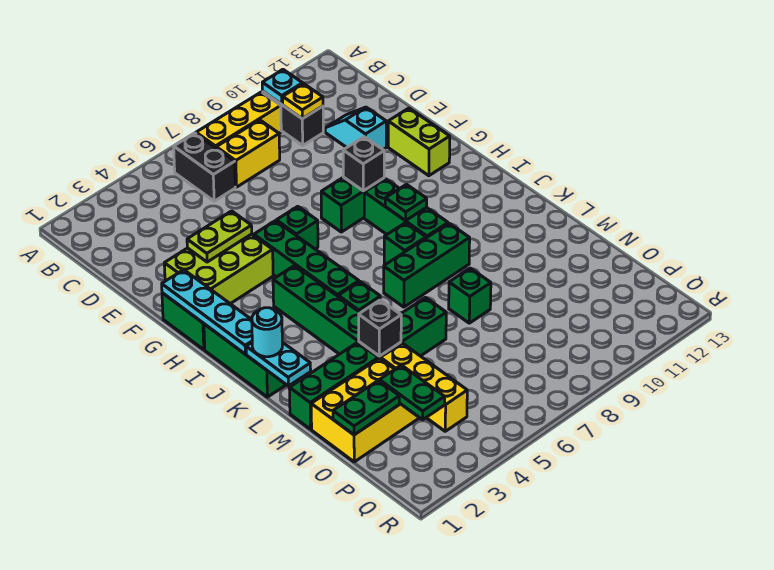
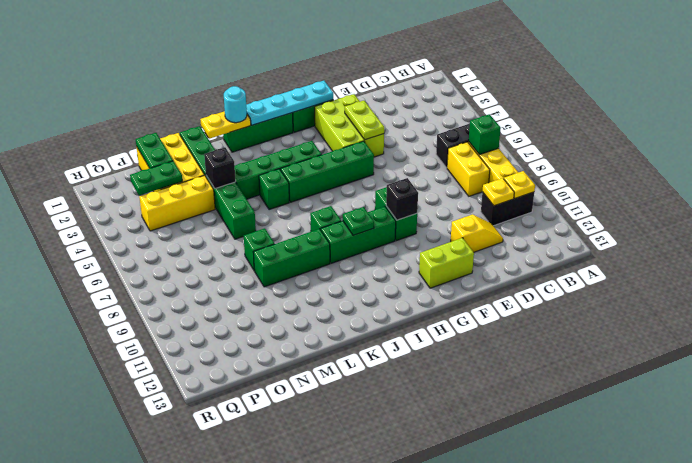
cyan plate B10 level 2 -> yellow plate B10 level 2
cyan slope D11:E11 level 1 top E -> yellow slope D11:E11 level 1 top E
green brick G6 level 1 -> green brick B7 level 2
cyan plate K1:L1 level 2 -> yellow plate K1:L1 level 2
green brick K7:K9 level 1 -> green brick K9:M9 level 1

